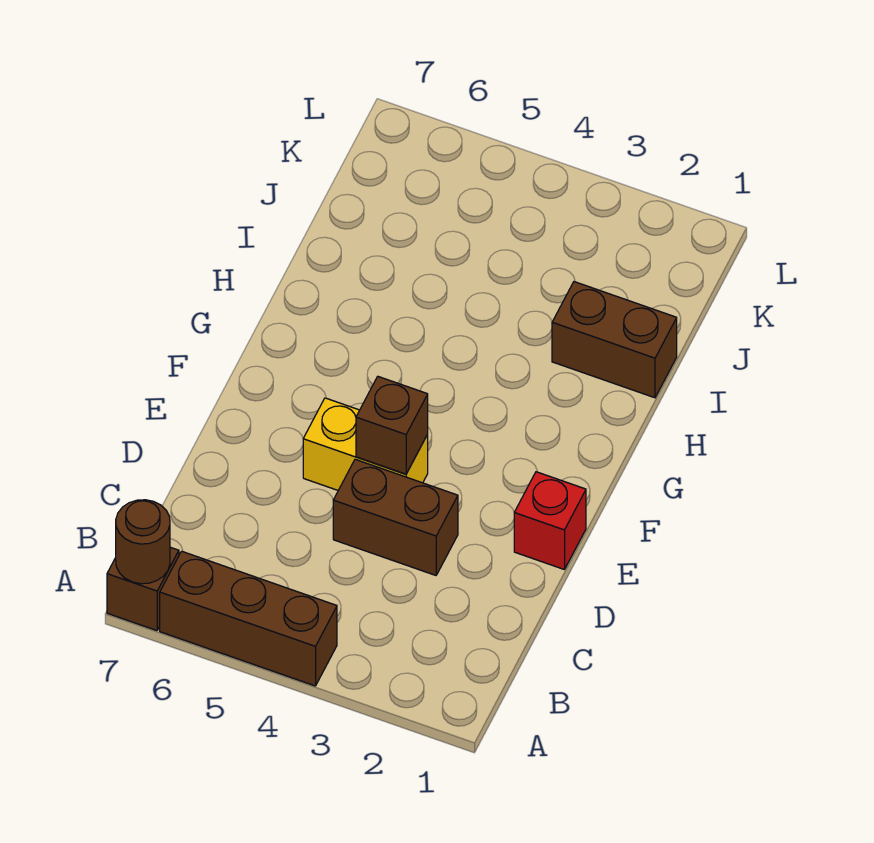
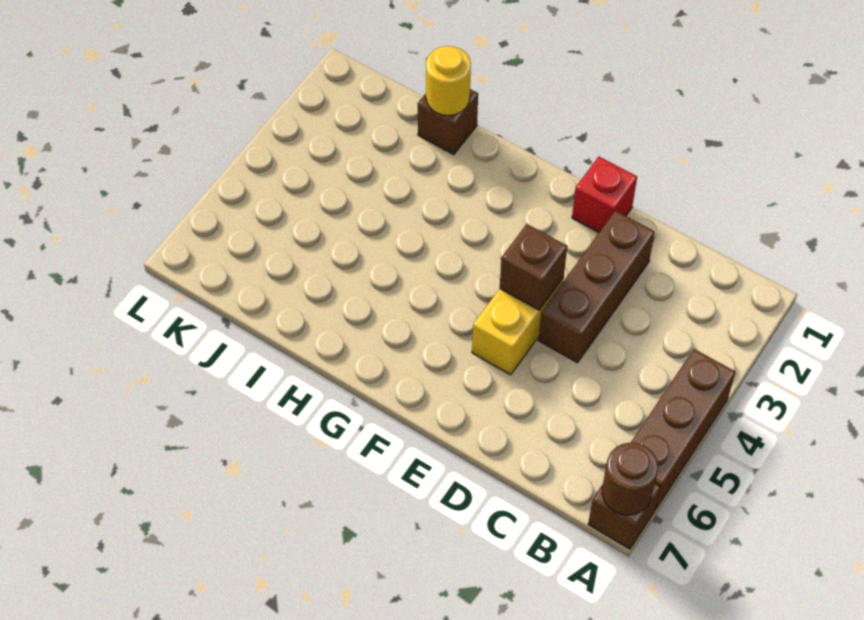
brown brick D3:D4 level 1 -> brown brick D2:D4 level 1
brown brick I1:I2 level 1 -> brown brick I1 level 1
none -> yellow round brick I1 level 2

